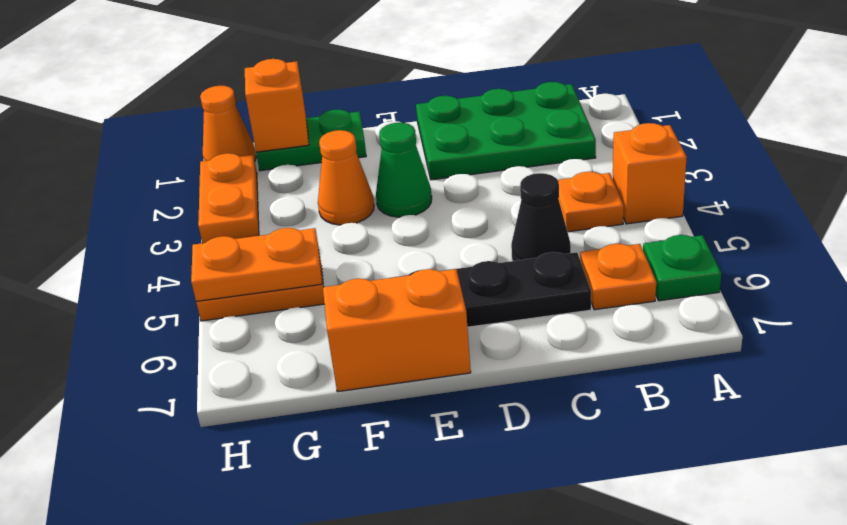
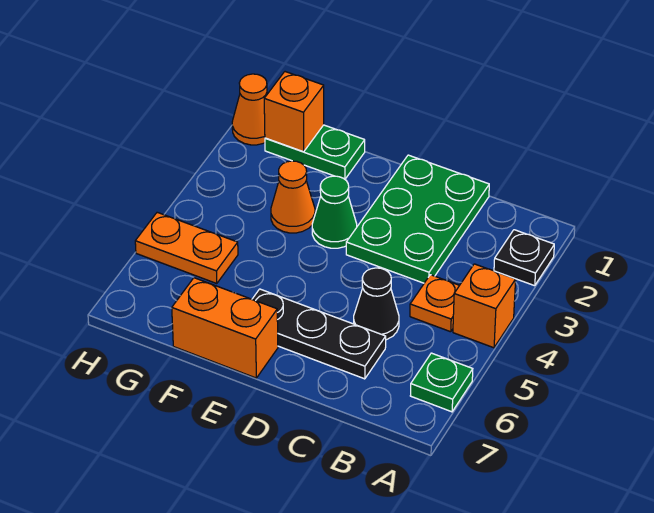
none -> black plate A2 level 1
green plate B1:D2 level 1 -> green plate C1:D3 level 1
orange plate B6 level 1 -> none
orange plate G5:H5 level 2 -> none
orange plate H2:H3 level 1 -> none

